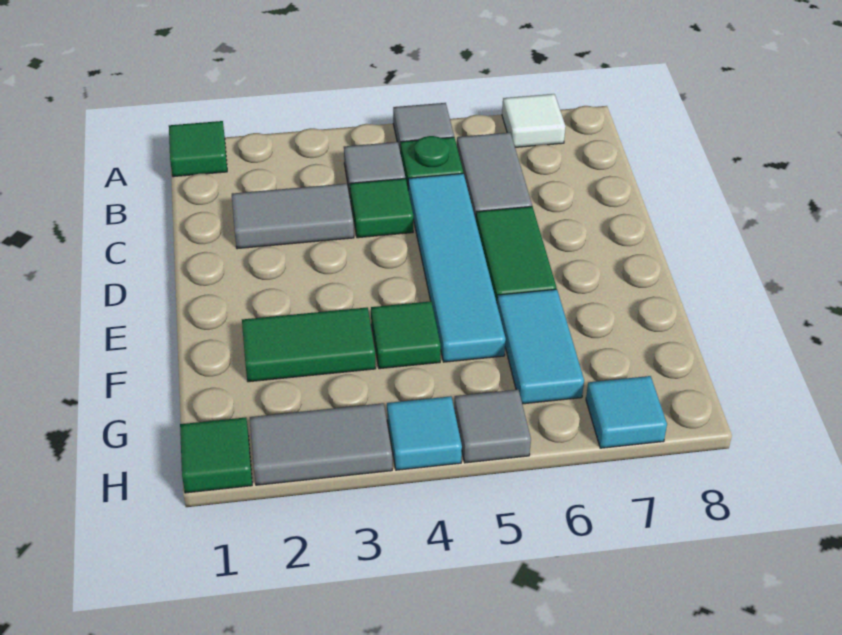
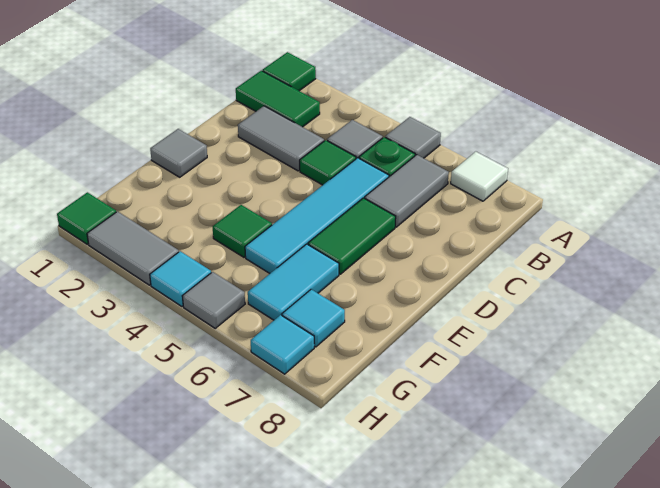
none -> grey tile E1 level 1
green tile F2:F3 level 1 -> green tile B1:B2 level 1
none -> cyan tile G7 level 1

